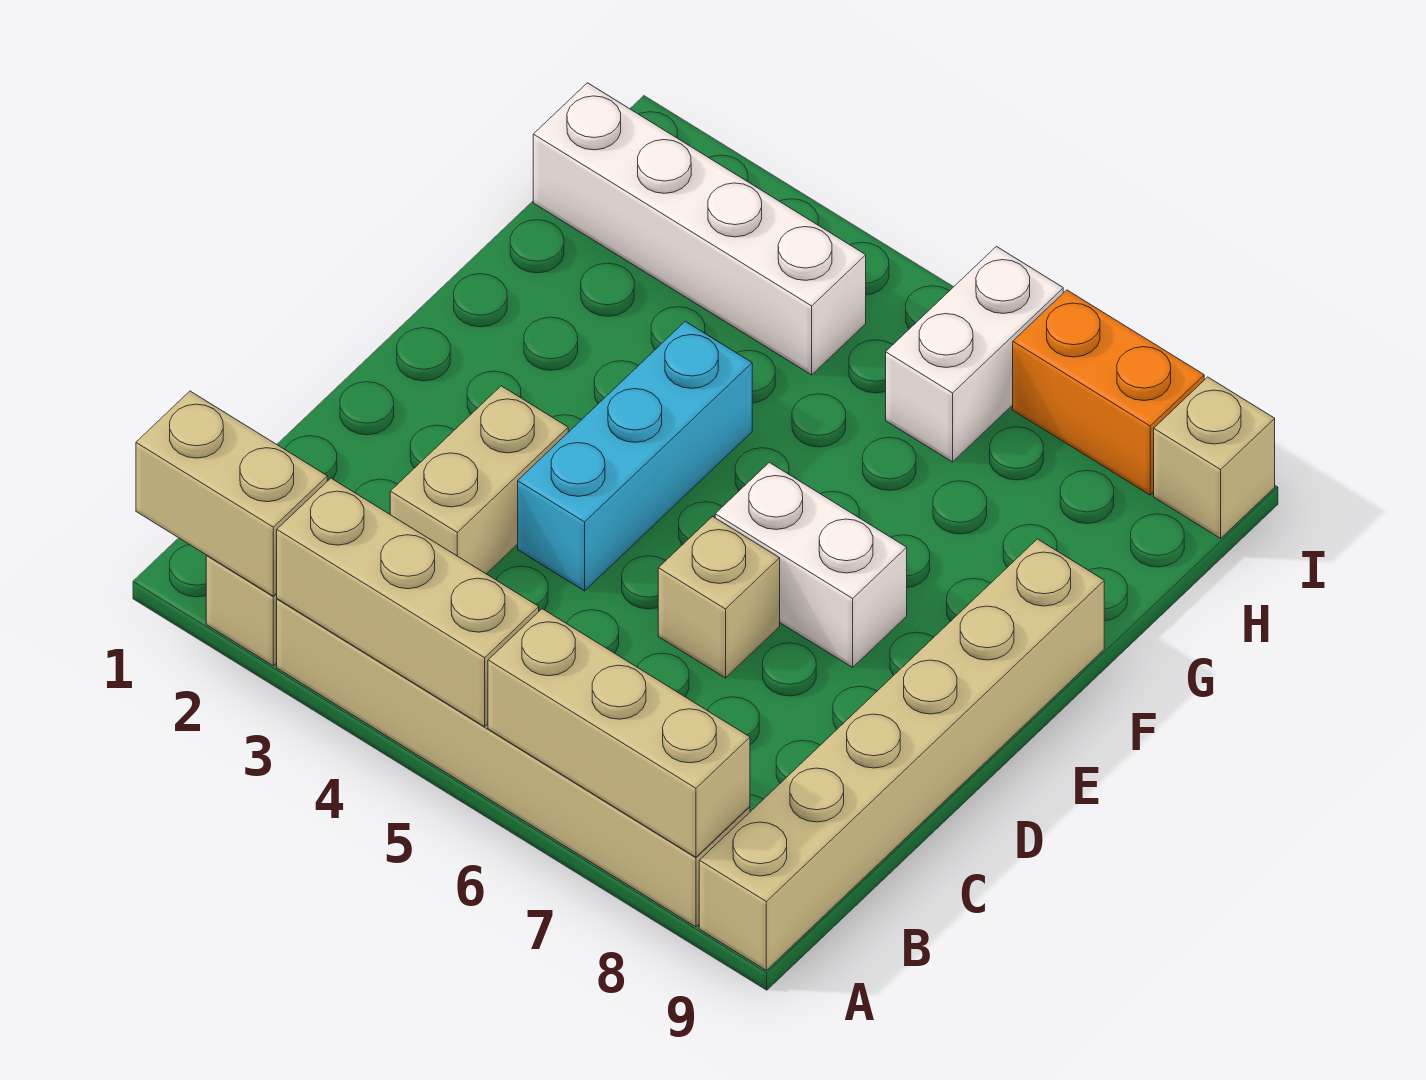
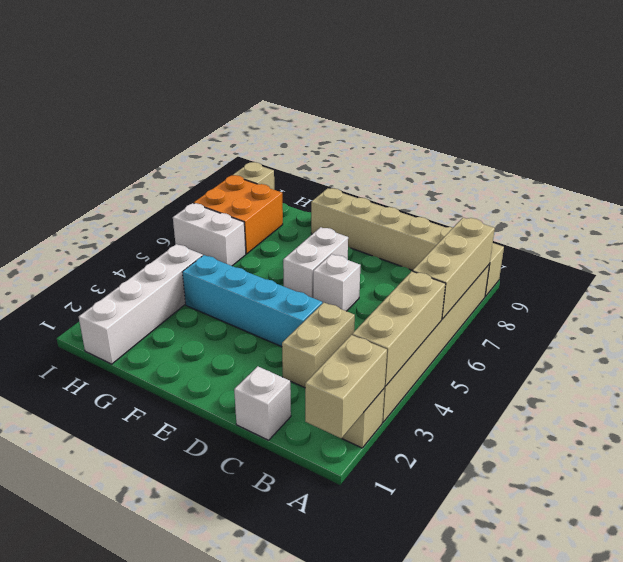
none -> white brick C1 level 1
tan brick C3:D3 level 1 -> tan brick C3:C4 level 1
cyan brick D4:F4 level 1 -> cyan brick D4:G4 level 1
tan brick D6 level 1 -> white brick D6 level 1
orange brick I7:I8 level 1 -> orange brick H7:I8 level 1

